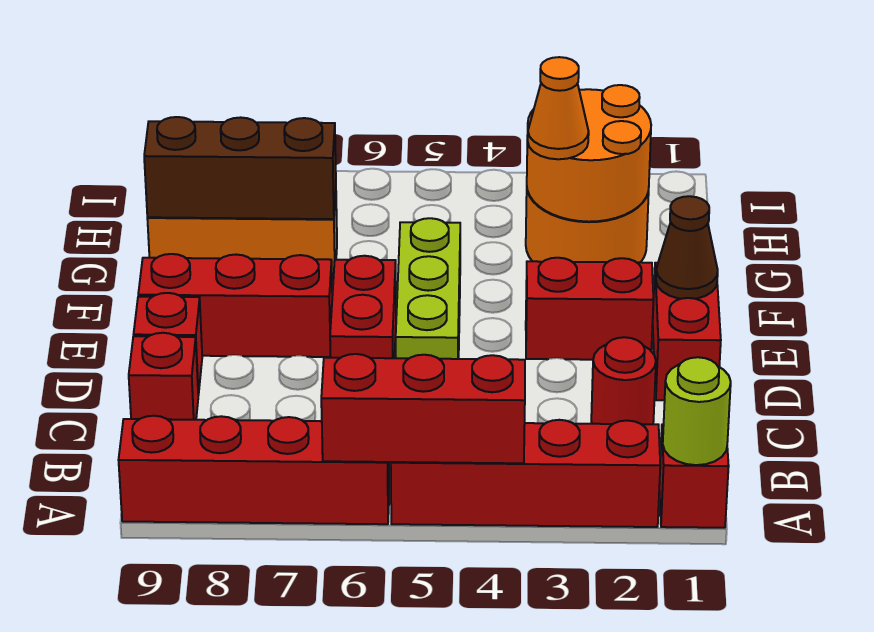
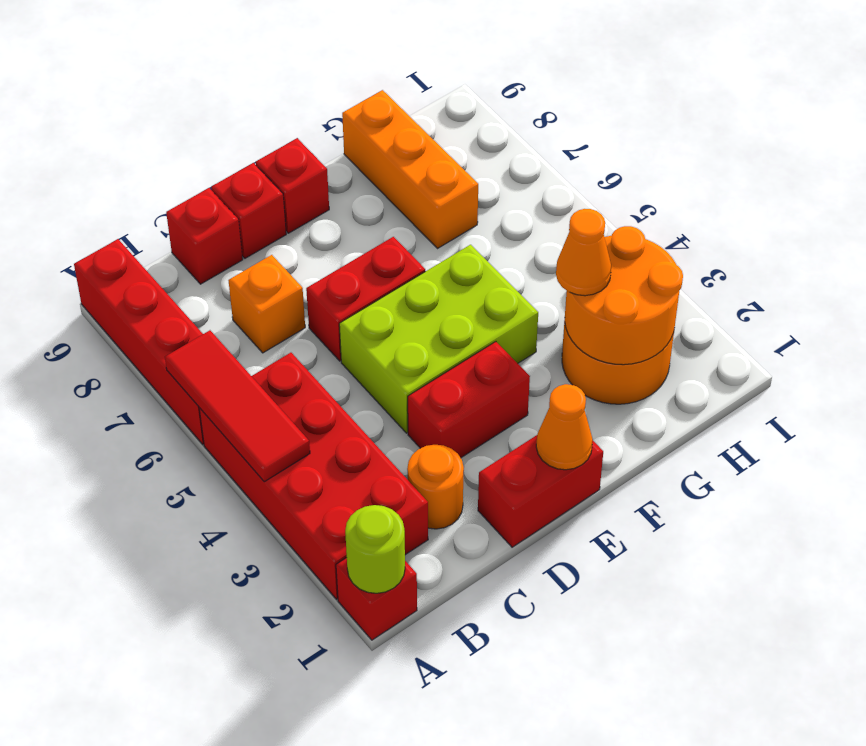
red brick A2:A5 level 1 -> red brick A2:B5 level 1
red brick A4:A6 level 2 -> red tile A4:A6 level 2
red round brick C2 level 1 -> orange round brick C2 level 1
none -> orange brick C7 level 1
lime brick D5:F5 level 1 -> lime brick D4:F5 level 1
brown cone E1 level 2 -> orange cone E1 level 2
red brick E2:E3 level 1 -> red brick D3:E3 level 1
red brick E7:E9 level 1 -> red brick E9 level 1
brown brick G7:G9 level 2 -> none

